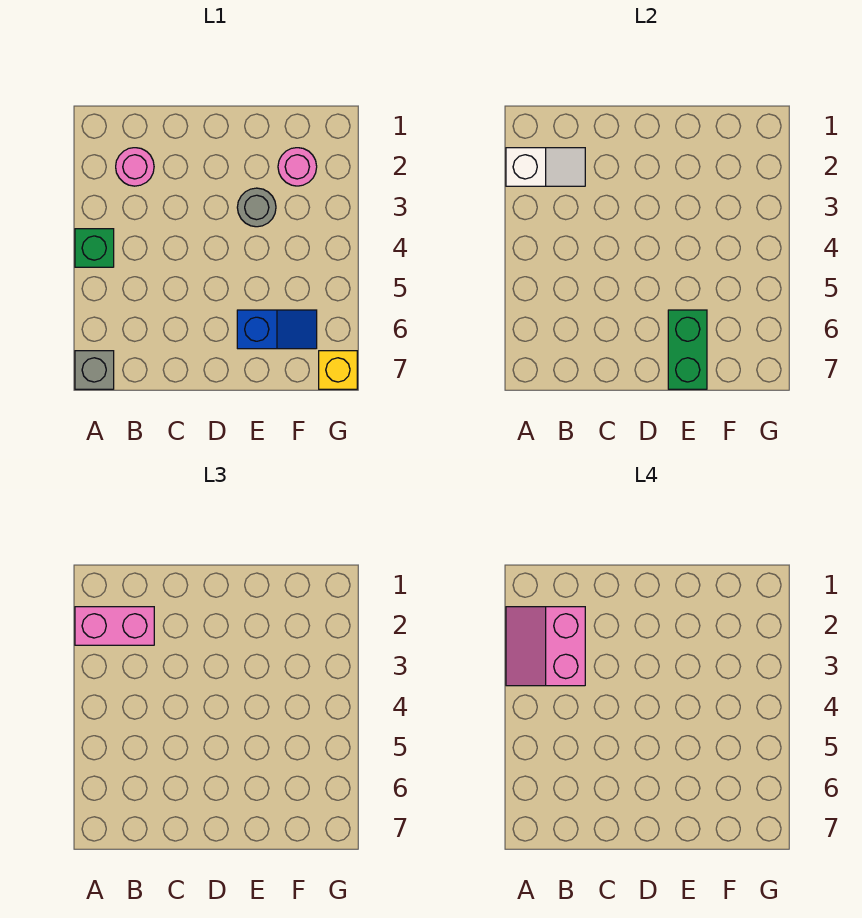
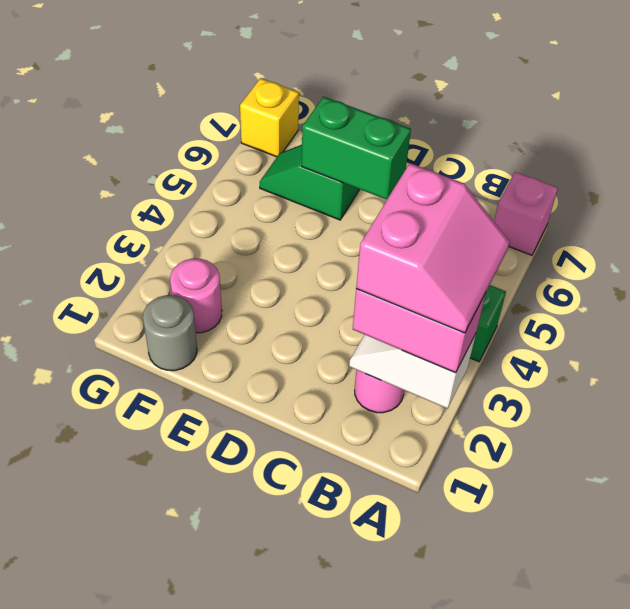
grey brick A7 level 1 -> pink brick A7 level 1
grey round brick E3 level 1 -> grey round brick F1 level 1
blue slope E6:F6 level 1 top E -> green slope E6:F6 level 1 top E
green brick E6:E7 level 2 -> green brick D6:E6 level 2

